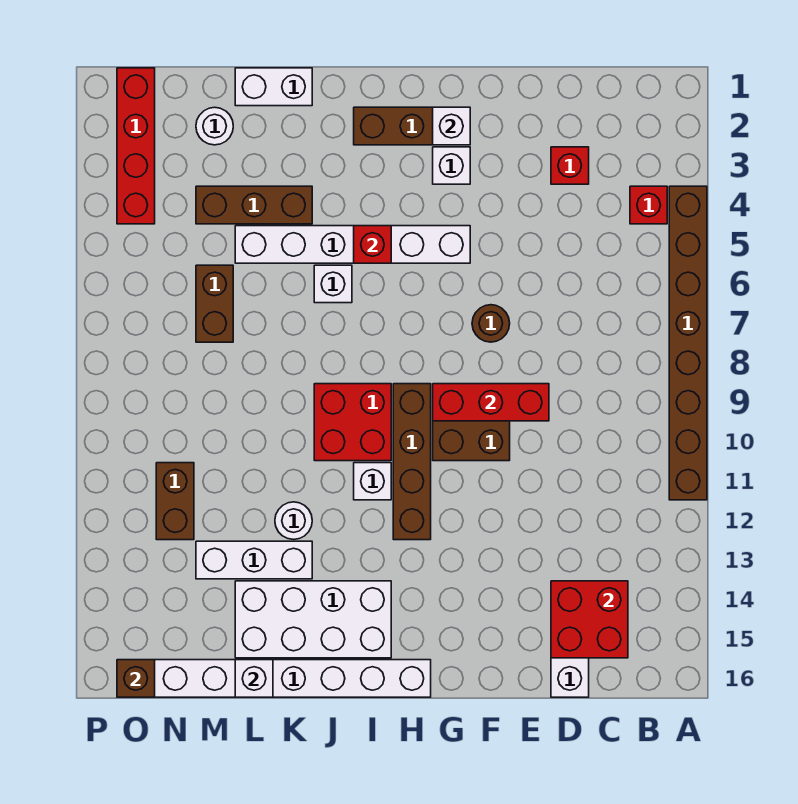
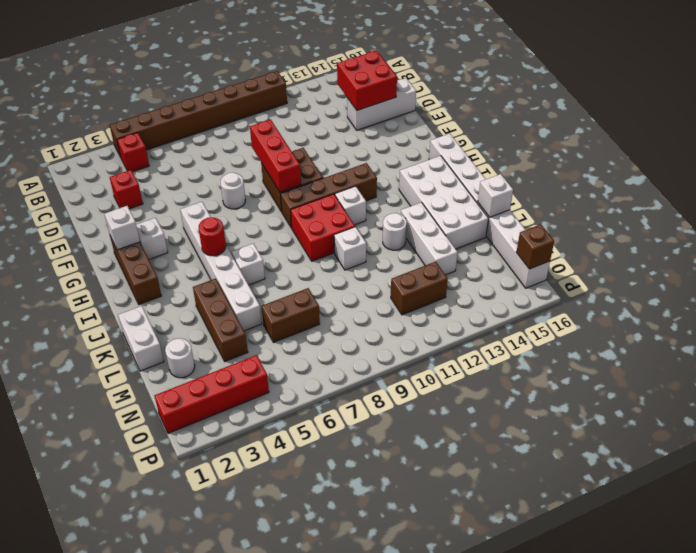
brown round brick F7 level 1 -> white round brick F7 level 1
red brick I5 level 2 -> red round brick I5 level 2
none -> white brick K10 level 1

